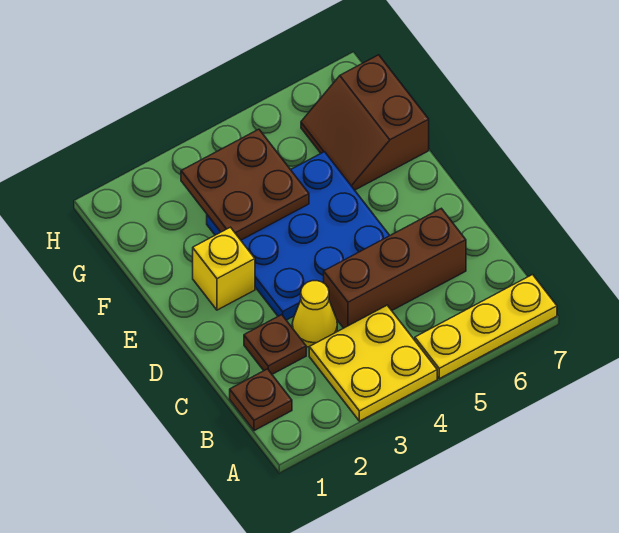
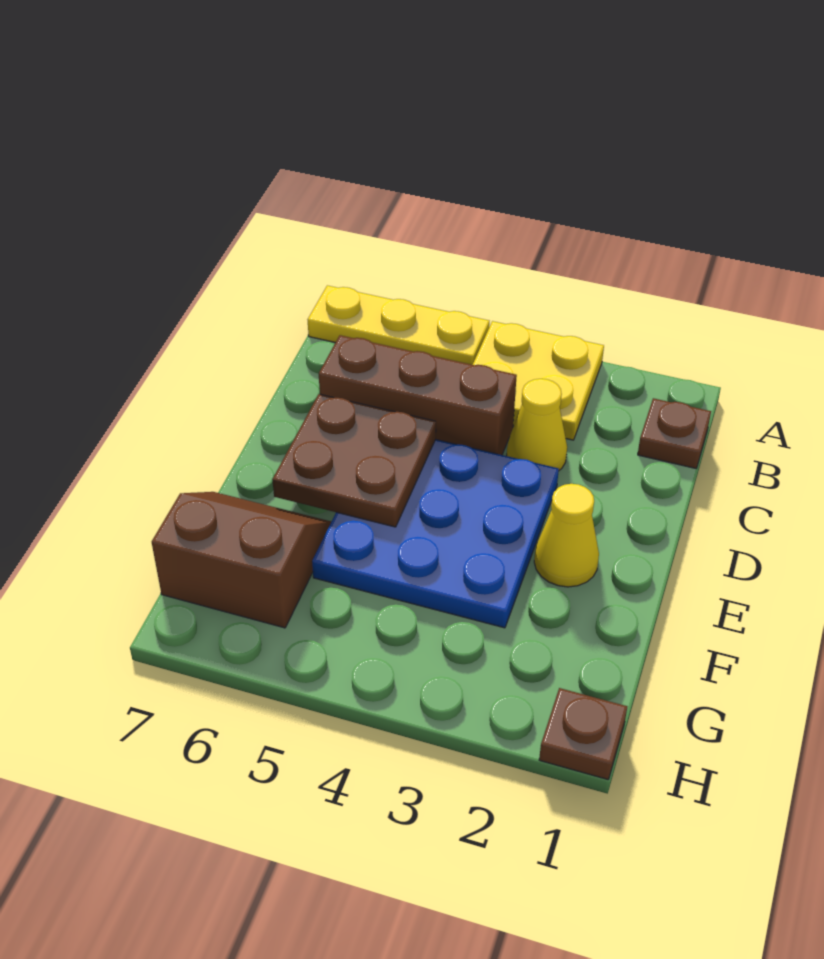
brown plate C2 level 1 -> brown plate H1 level 1
yellow brick E2 level 1 -> yellow cone E2 level 1
brown plate F3:G4 level 2 -> brown plate D5:E6 level 2
brown slope F6:G7 level 1 top 7 -> brown slope F6:G7 level 1 top G

